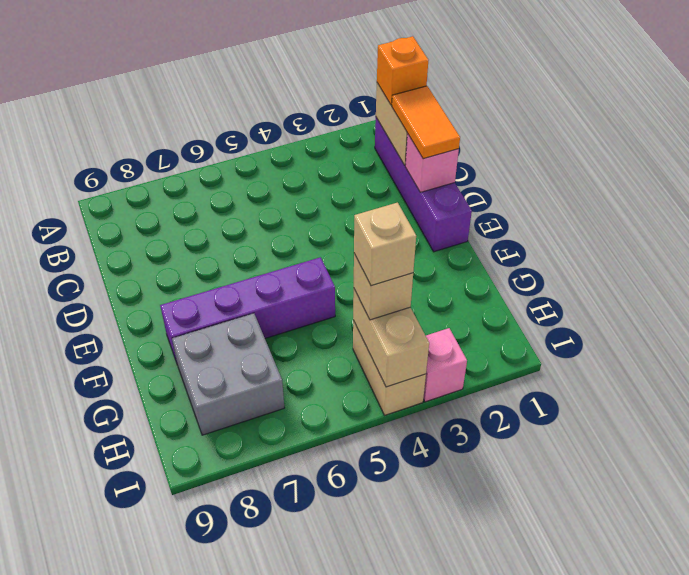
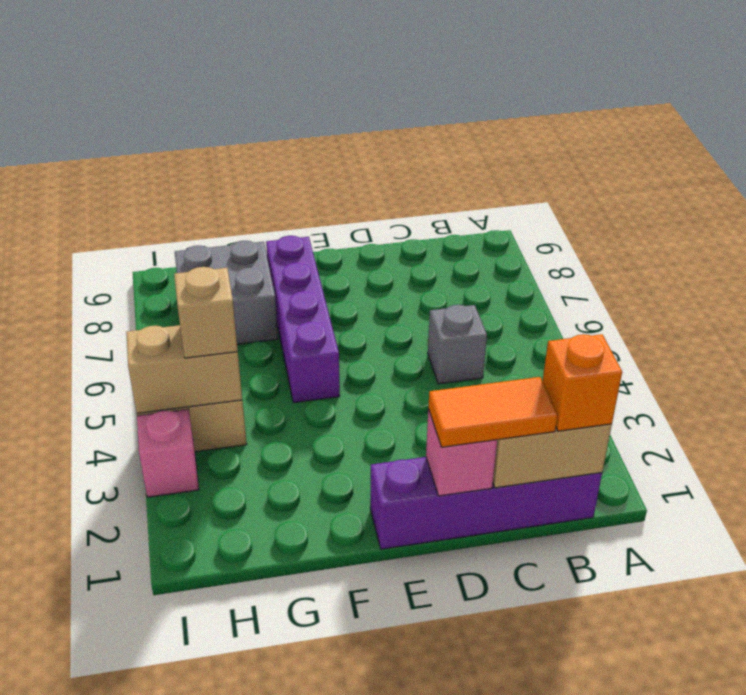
none -> grey brick C5 level 1
tan brick H4 level 4 -> none

